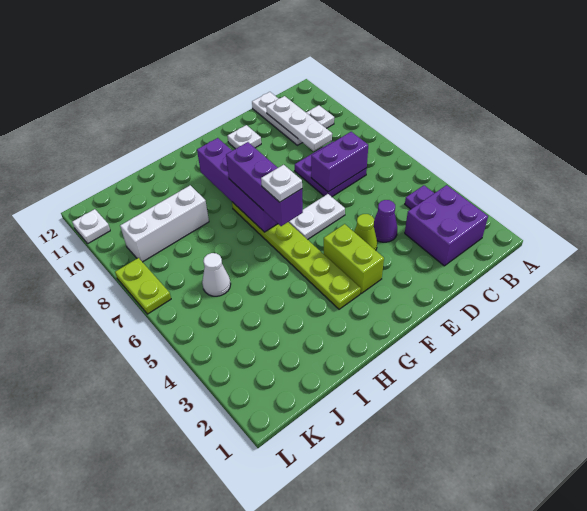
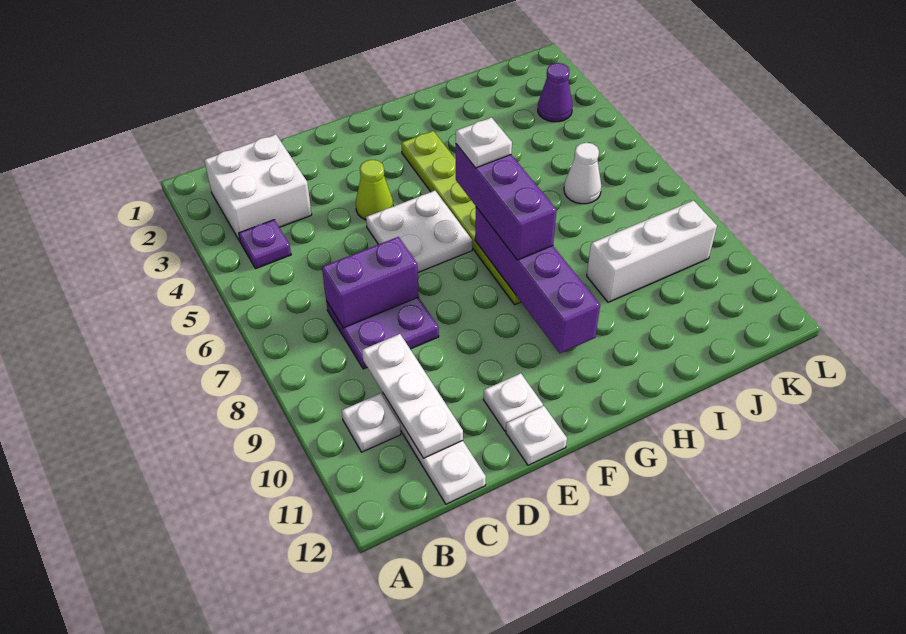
purple brick B2:C3 level 1 -> white brick B2:C3 level 1
purple cone D4 level 1 -> purple cone K3 level 1
white plate E6:F6 level 1 -> white plate E5:F6 level 1
lime brick F3:F4 level 1 -> none
lime plate L7:L8 level 1 -> none
white plate L11 level 1 -> white plate E12 level 1

